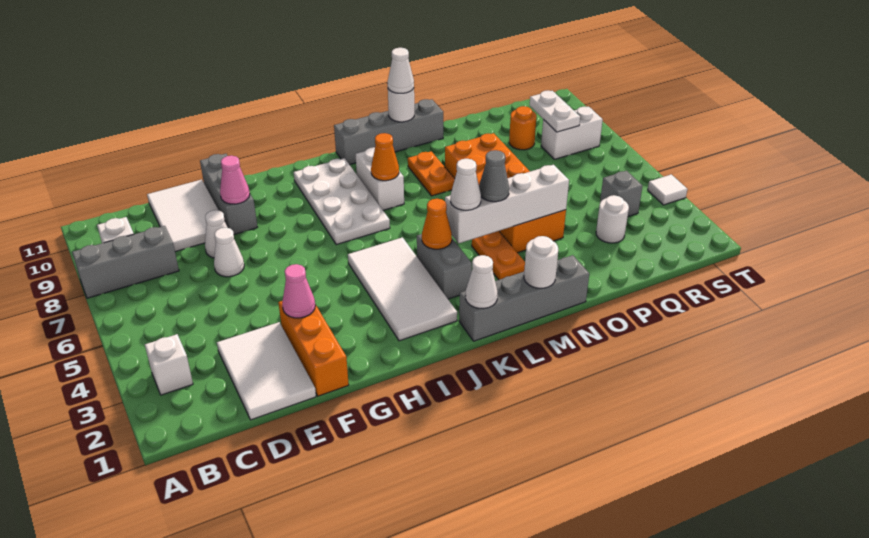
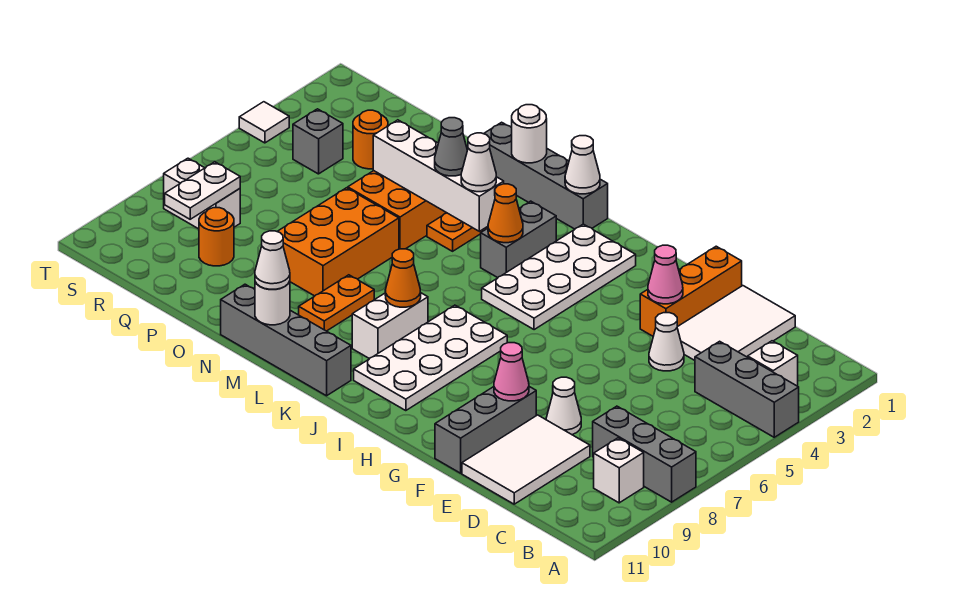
none -> grey brick A4:C4 level 1
white cone E7 level 1 -> white cone E4 level 1
white tile I2:J5 level 1 -> white plate I2:J5 level 1
white round brick Q3 level 1 -> orange round brick Q3 level 1

